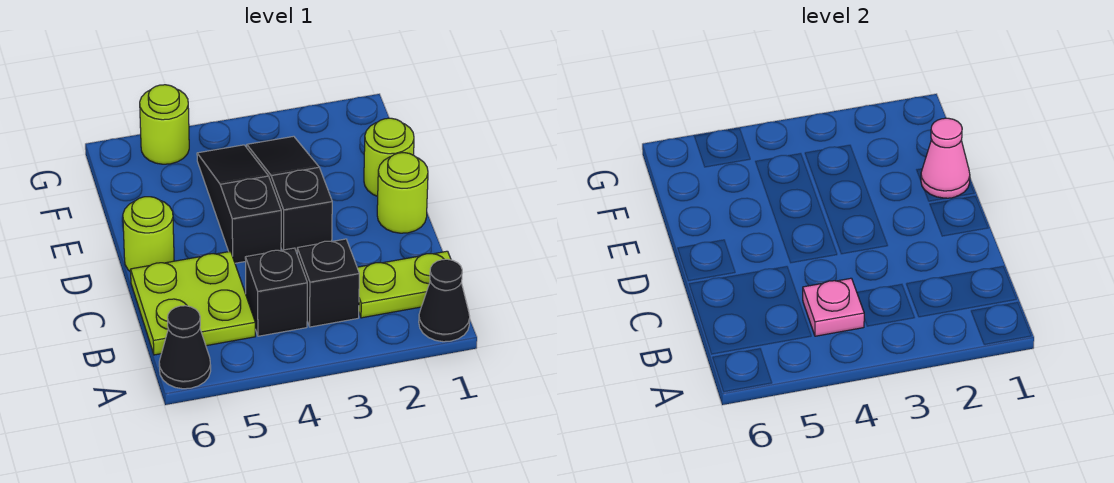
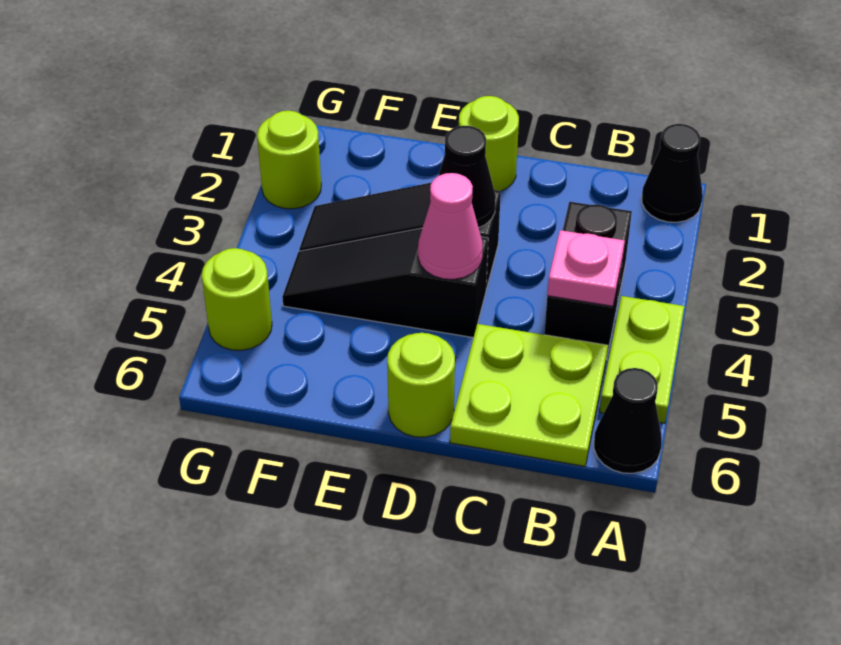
lime plate B1:B2 level 1 -> lime plate A4:A5 level 1
none -> black cone D3 level 2
lime round brick E1 level 1 -> lime round brick G2 level 1
pink cone E1 level 2 -> pink cone D4 level 2

